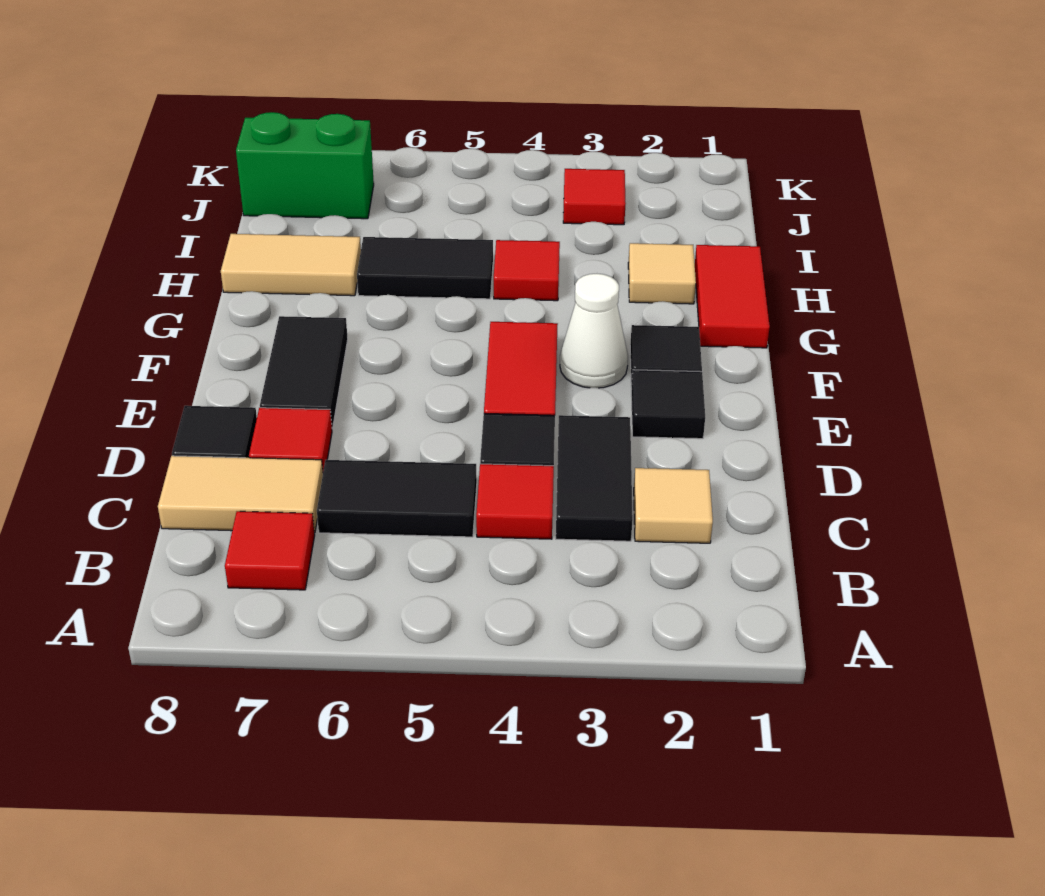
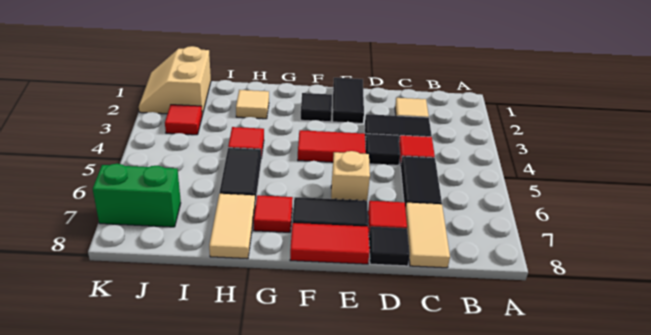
red tile B7 level 1 -> red tile G7 level 1
black tile E2 level 1 -> black tile E1:E2 level 1
none -> tan brick E6 level 1
white cone F3 level 1 -> none
red tile G1:H1 level 1 -> red tile E8:F8 level 1
none -> tan slope J1:K2 level 1 top J
green brick J7:J8 level 1 -> green brick J7:K7 level 1

